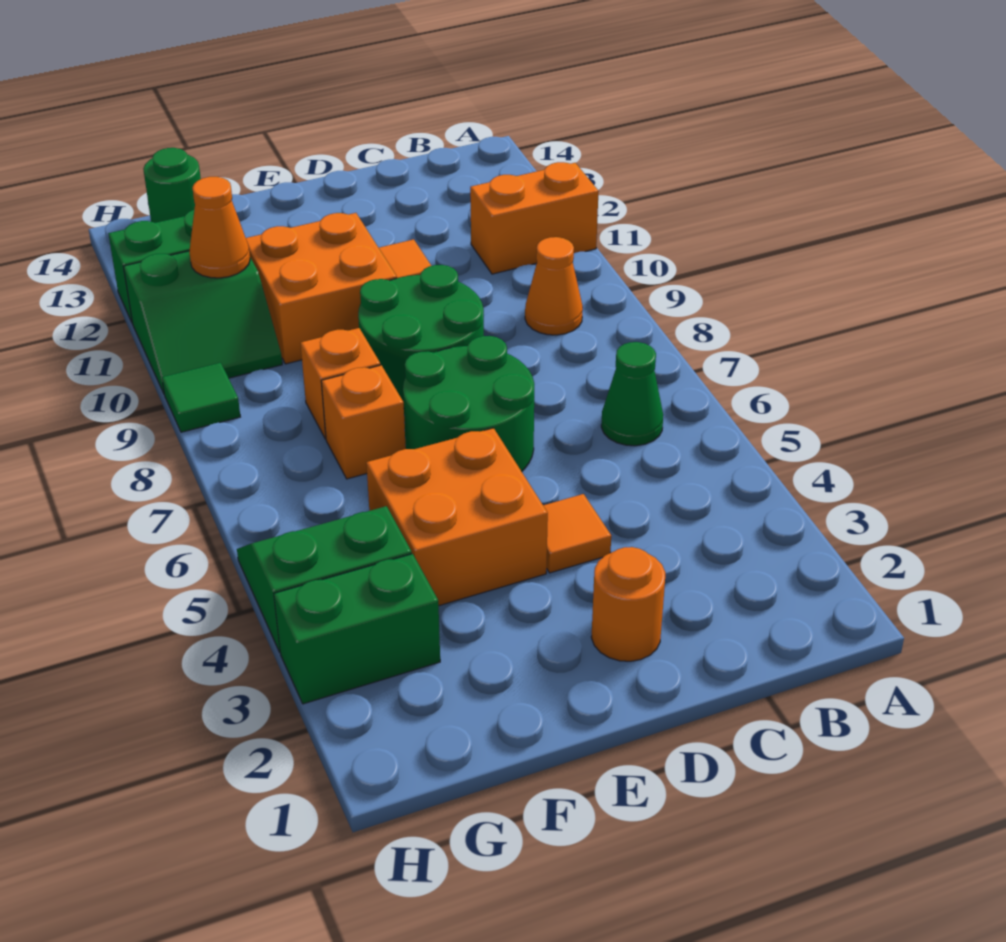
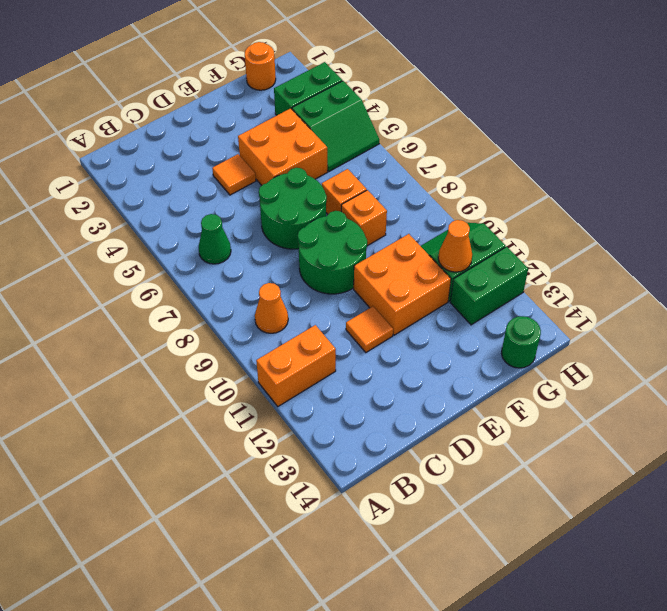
orange round brick D2 level 1 -> orange round brick G1 level 1
green tile H9 level 1 -> none

